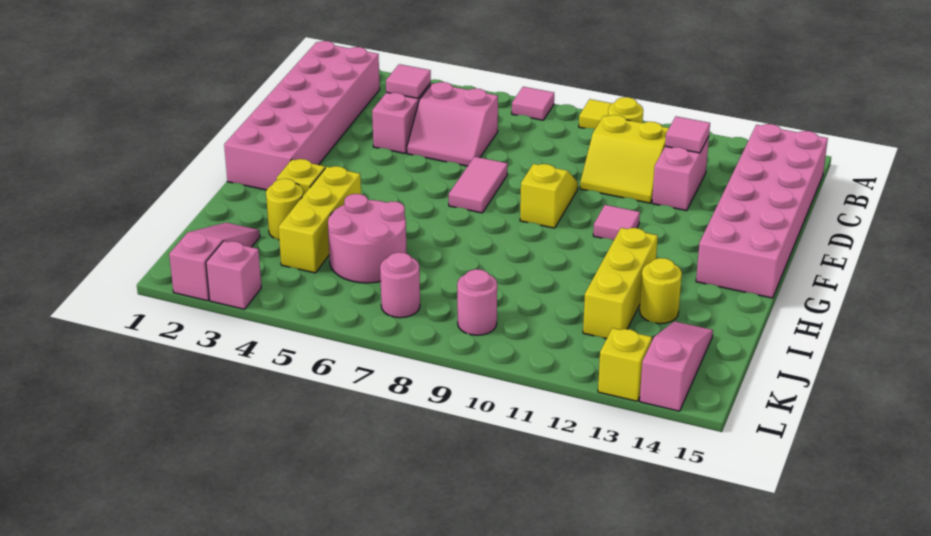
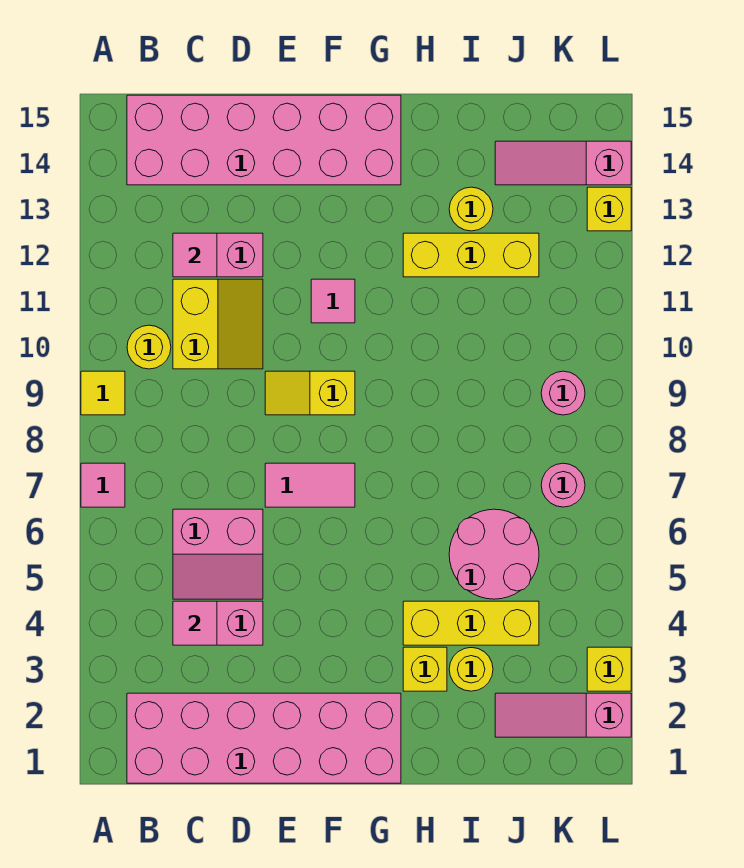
pink slope C5:D6 level 1 top C -> pink slope C5:D6 level 1 top 6
pink brick L3 level 1 -> yellow brick L3 level 1

